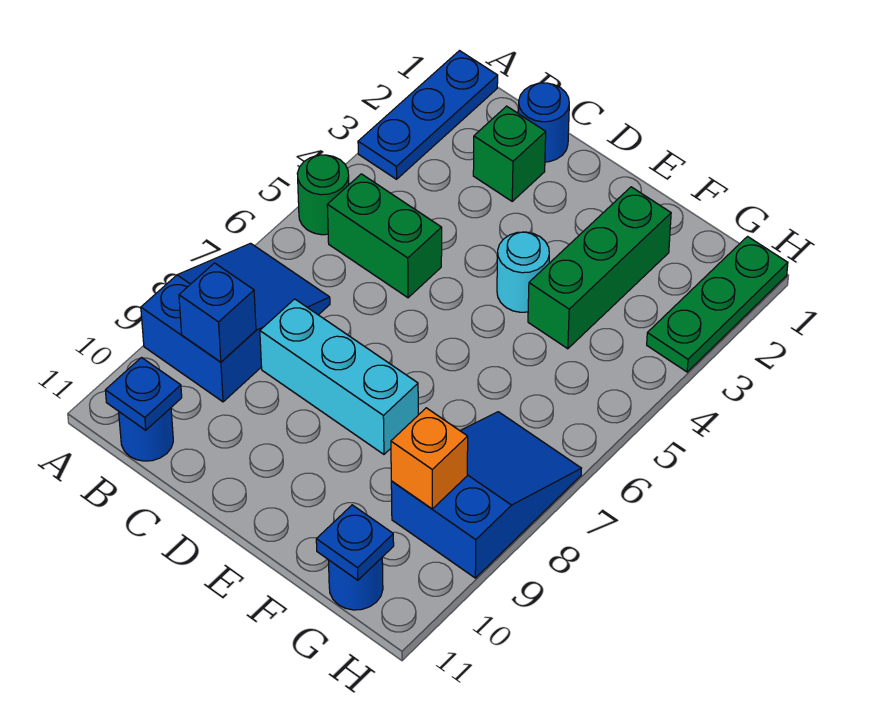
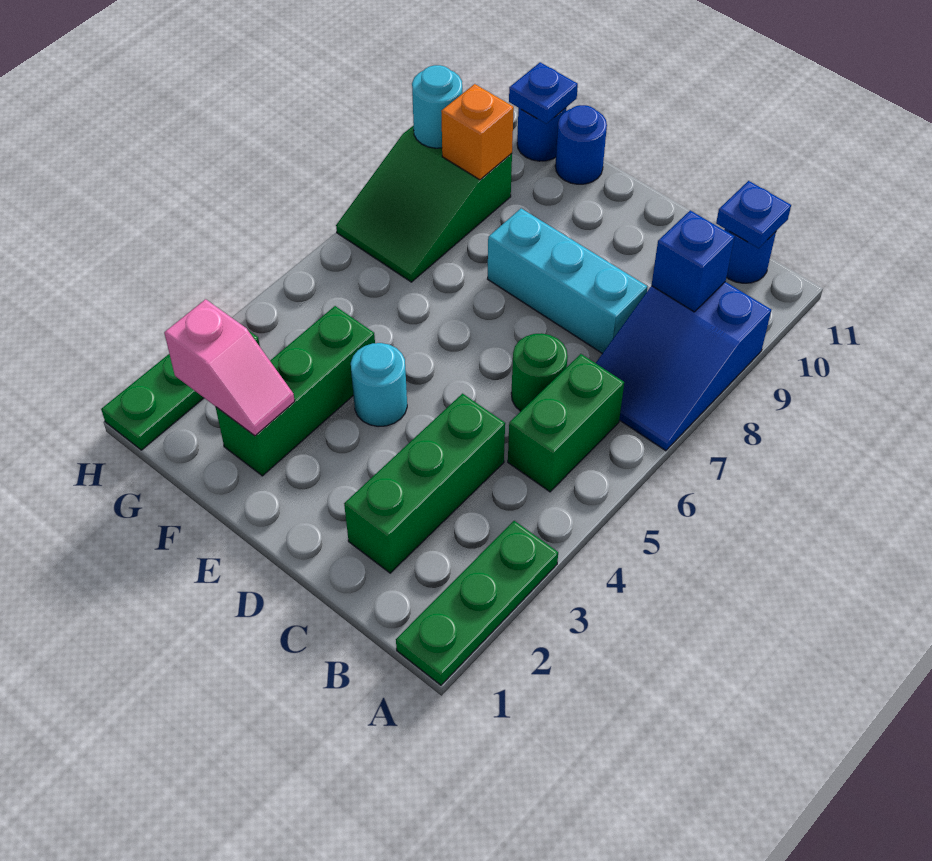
blue plate A1:A3 level 1 -> green plate A1:A3 level 1
green round brick A5 level 1 -> green round brick C6 level 1
green brick B5:C5 level 1 -> green brick B5:B6 level 1
blue round brick C1 level 1 -> blue round brick F11 level 1
green brick C2 level 1 -> green brick C2:C4 level 1
none -> pink slope F2:G2 level 2 top G
blue slope G7:H9 level 1 top 9 -> green slope G7:H9 level 1 top 9
none -> cyan round brick H9 level 2

